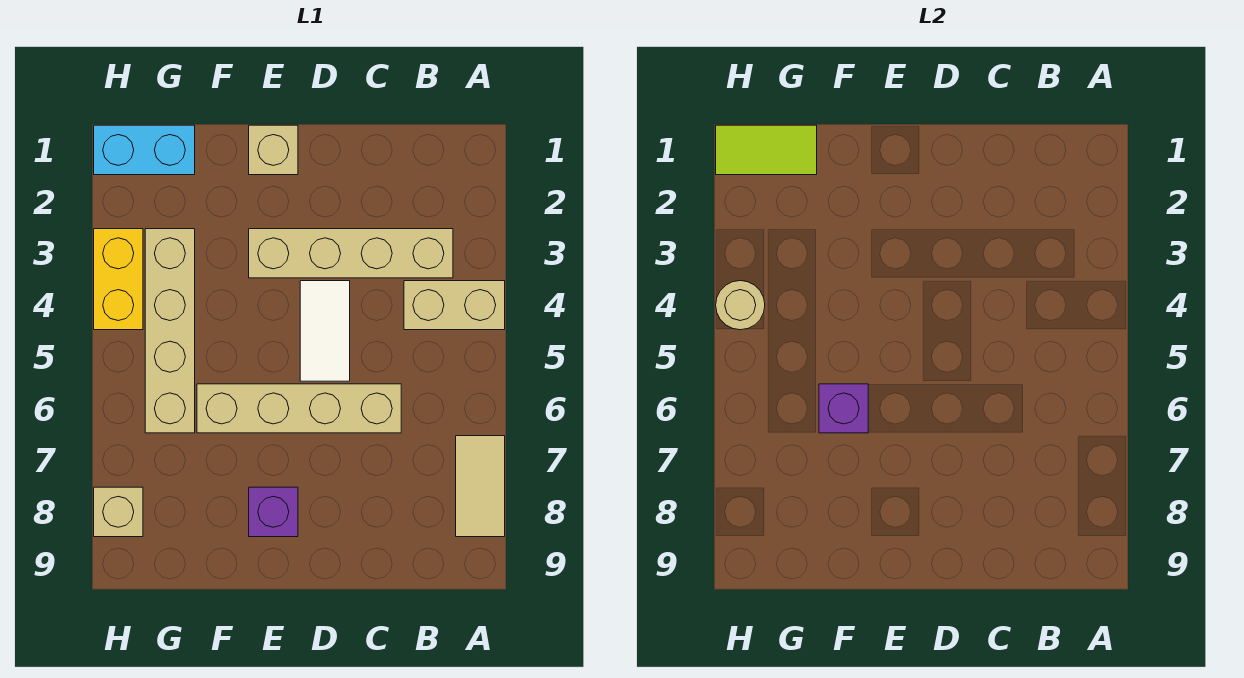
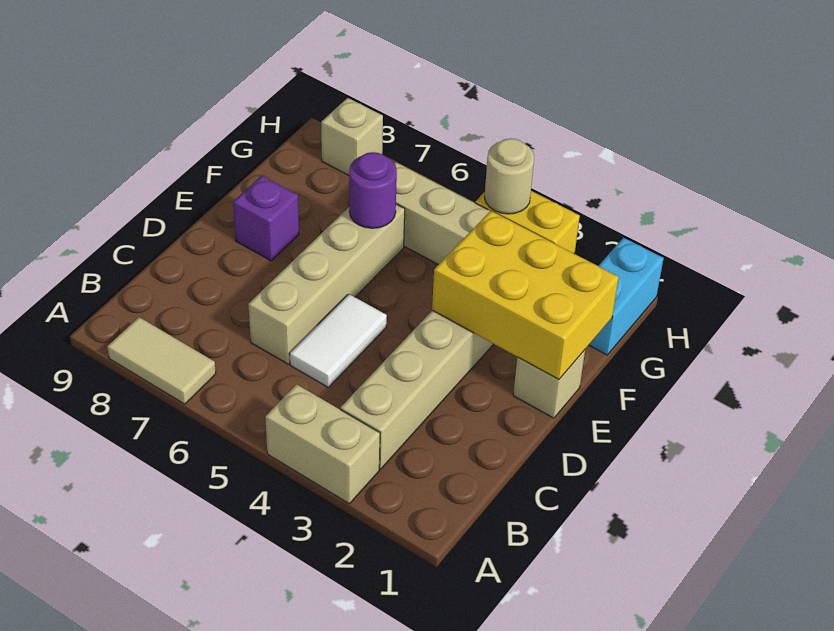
tan brick A4:B4 level 1 -> tan brick A3:A4 level 1
white tile D4:D5 level 1 -> white tile C5:D5 level 1
none -> yellow brick E1:F3 level 2
purple brick F6 level 2 -> purple round brick F6 level 2
lime tile G1:H1 level 2 -> none

